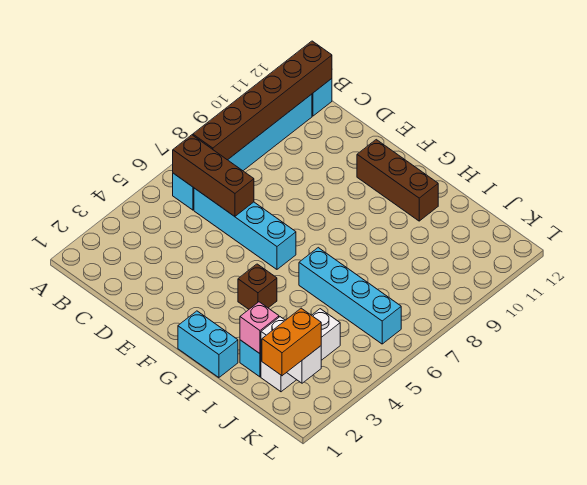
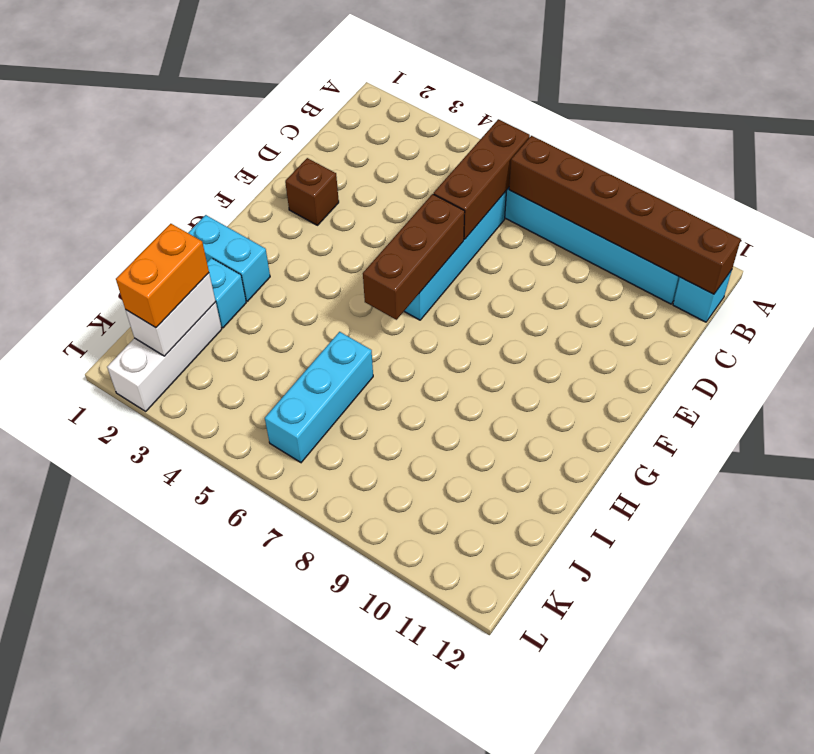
brown brick F11:H11 level 1 -> brown brick E6:G6 level 2
cyan brick G1:H1 level 1 -> cyan brick H1:H2 level 1
brown brick G4 level 1 -> brown brick E2 level 1
cyan brick H6:K6 level 1 -> cyan brick I6:K6 level 1
pink brick I2 level 2 -> none
white brick J2:J4 level 1 -> white brick J2:L2 level 1
orange brick K1:K2 level 3 -> orange brick J2:K2 level 3

